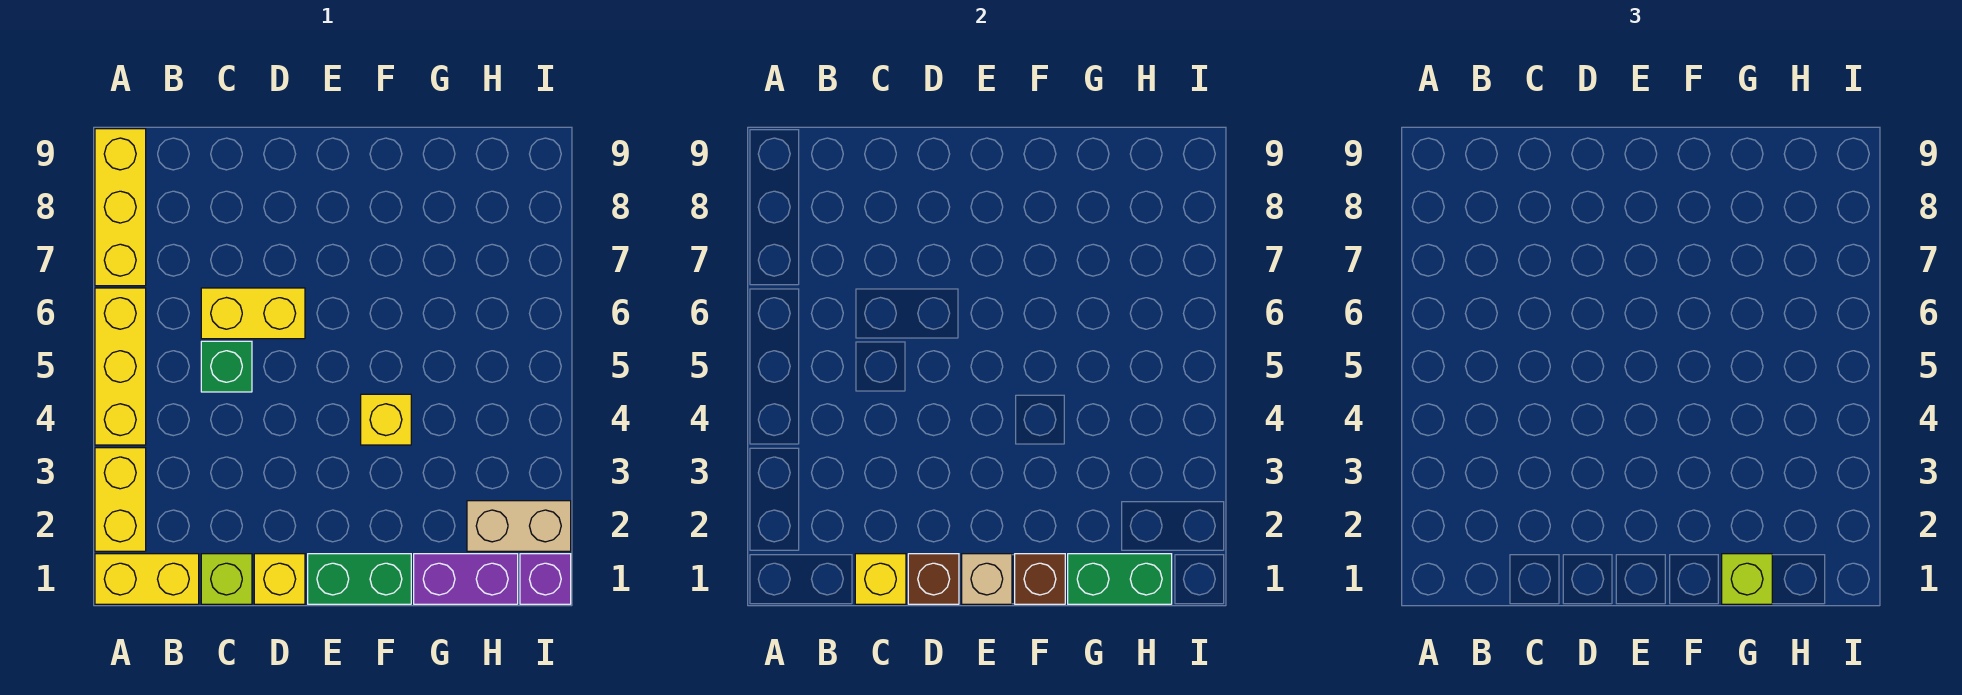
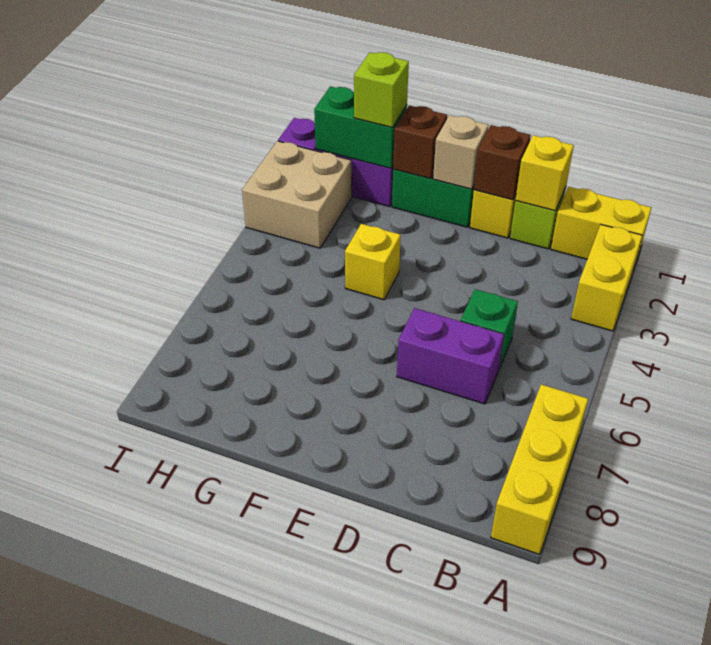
yellow brick A4:A6 level 1 -> none
yellow brick C6:D6 level 1 -> purple brick C6:D6 level 1
tan brick H2:I2 level 1 -> tan brick H2:I3 level 1

